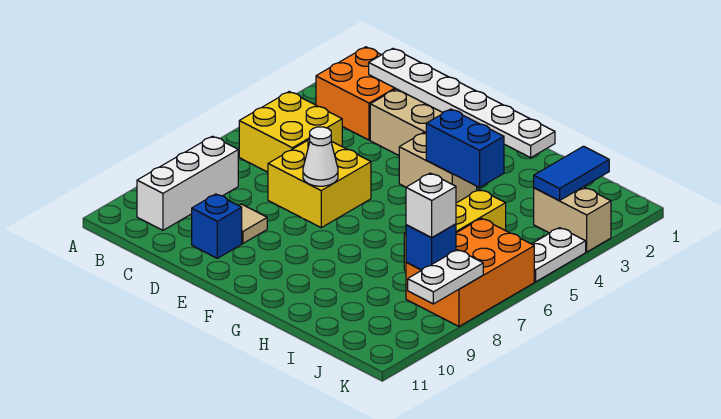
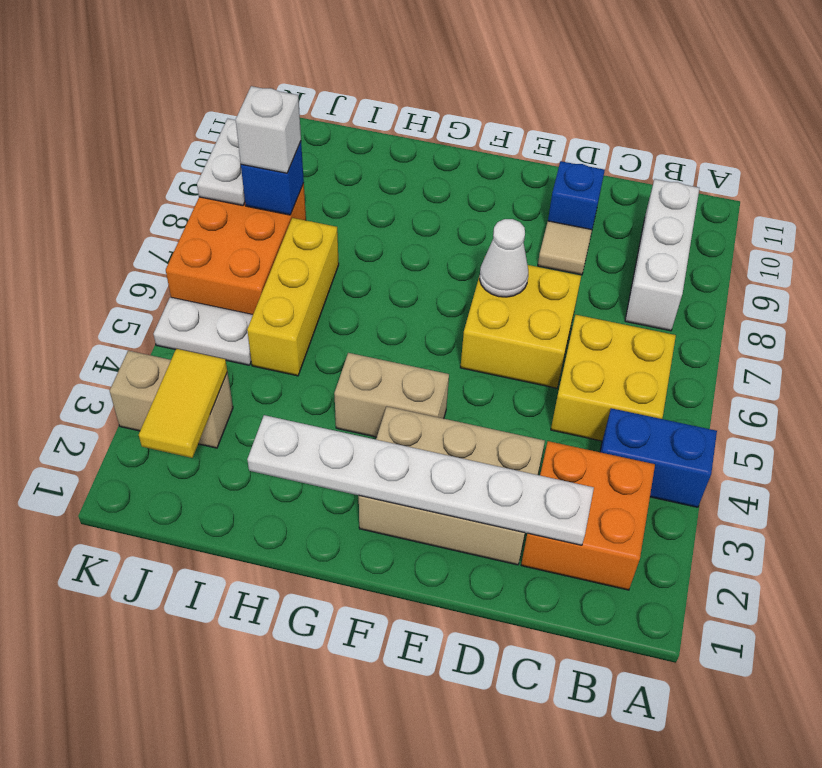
blue brick G4:H4 level 2 -> blue brick A4:B4 level 1
blue tile J2:J3 level 2 -> yellow tile J2:J3 level 2
white plate K4:K5 level 1 -> white plate J5:K5 level 1

